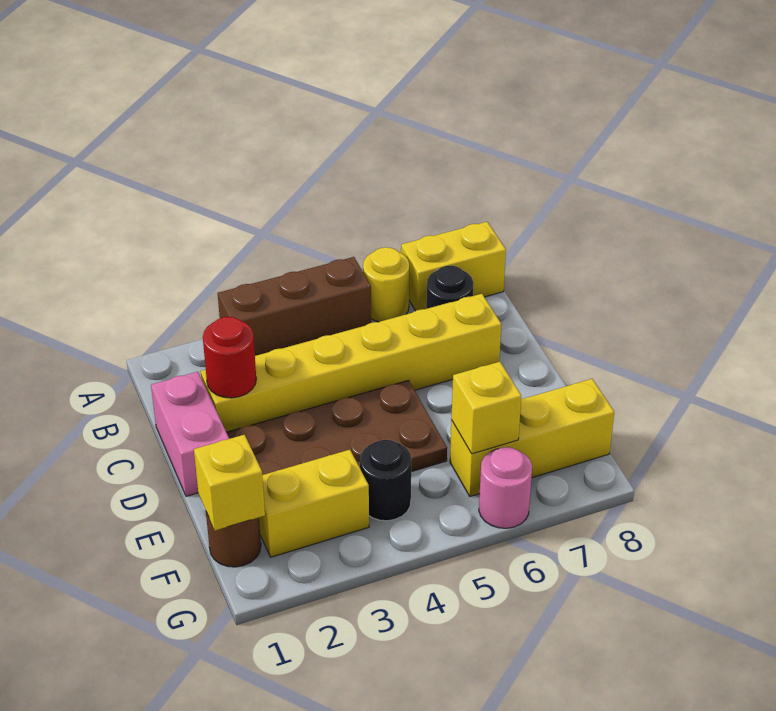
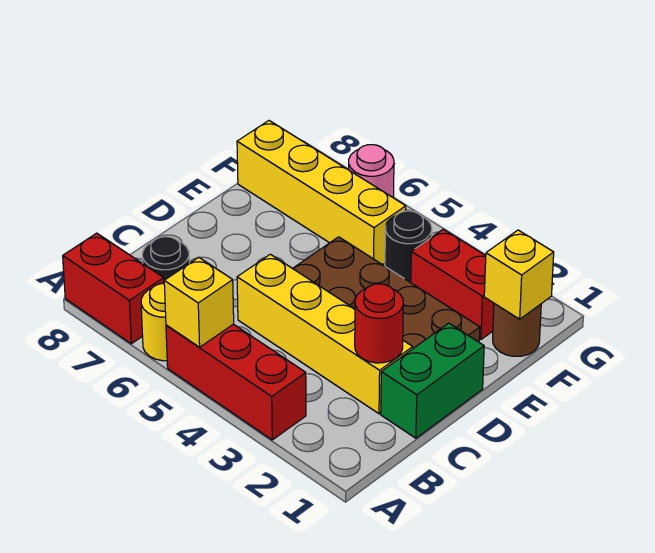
brown brick A3:A5 level 1 -> red brick A3:A5 level 1
yellow brick A7:A8 level 1 -> red brick A7:A8 level 1
pink brick C1:D1 level 1 -> green brick C1:D1 level 1
yellow brick C2:C7 level 1 -> yellow brick C2:C5 level 1
yellow brick F2:F3 level 1 -> red brick F2:F3 level 1
yellow brick F6:F8 level 1 -> yellow brick F5:F8 level 1
yellow brick F6 level 2 -> yellow brick A5 level 2

